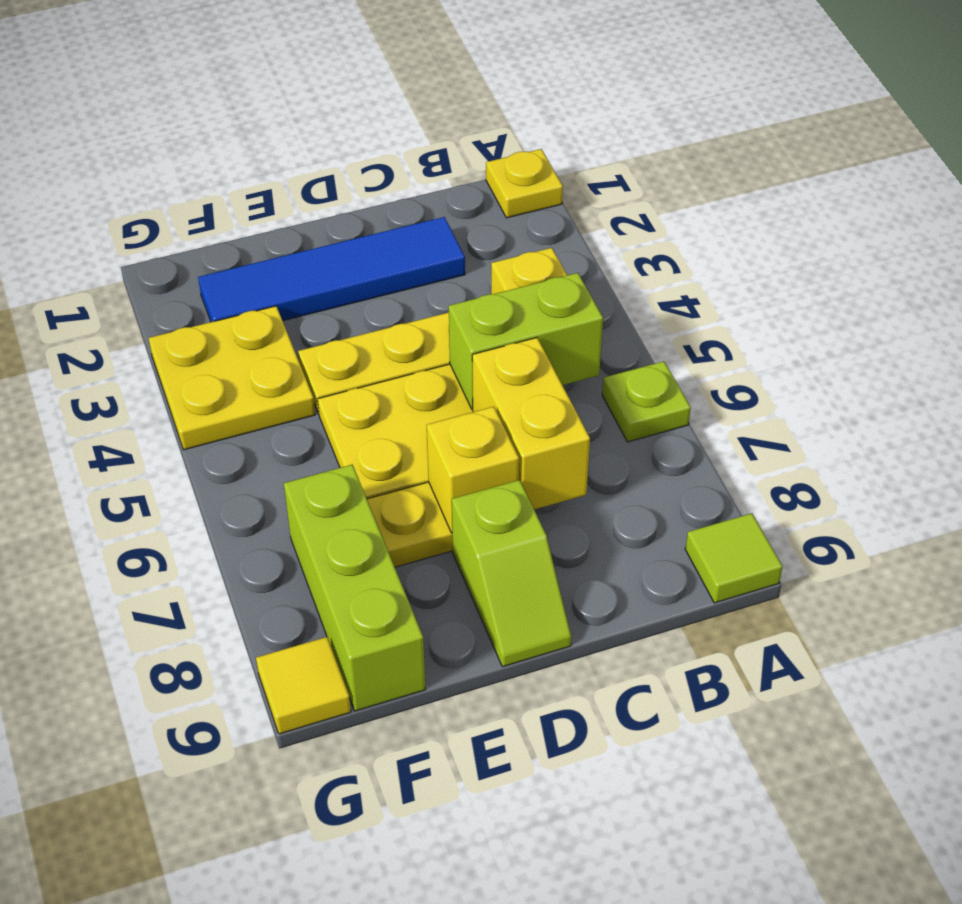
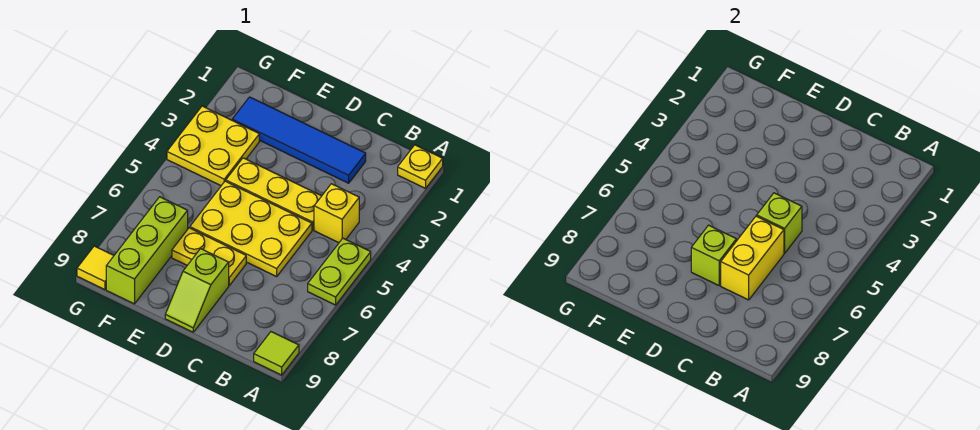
lime plate A6 level 1 -> lime plate A5:A6 level 1
lime brick B5:C5 level 2 -> lime brick C5 level 2
yellow brick D7 level 2 -> lime brick D7 level 2

